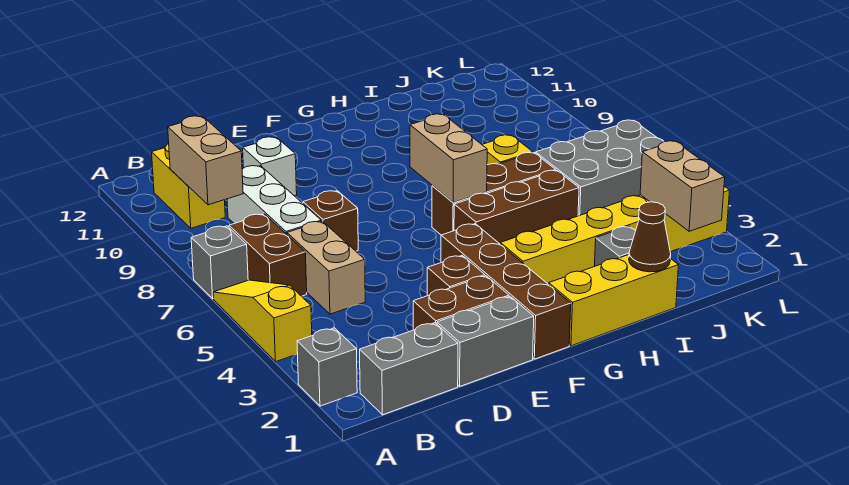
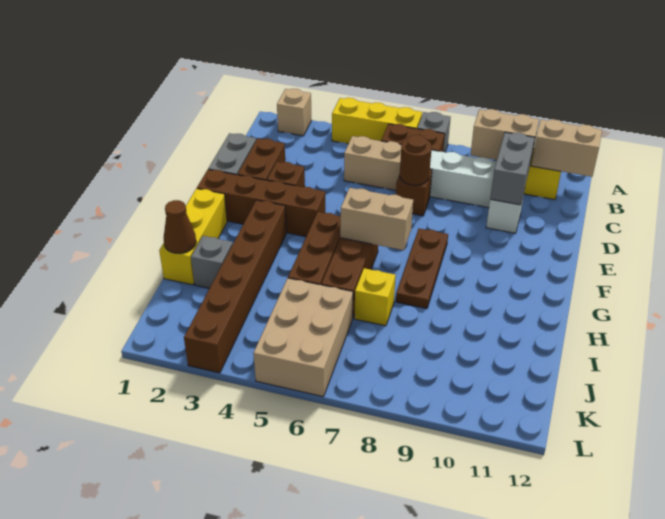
grey brick A2 level 1 -> tan brick A2 level 1
yellow slope A4:A6 level 1 top 4 -> yellow brick A4:A6 level 1
grey brick B1:C1 level 1 -> grey brick C10:D10 level 2
none -> brown round brick D7 level 2
none -> brown plate F8:H8 level 1
yellow brick G3:L3 level 1 -> brown brick G3:L3 level 1
grey brick J5:L6 level 1 -> tan brick J5:L6 level 1
tan brick K2:K3 level 2 -> tan brick B11:B12 level 2

